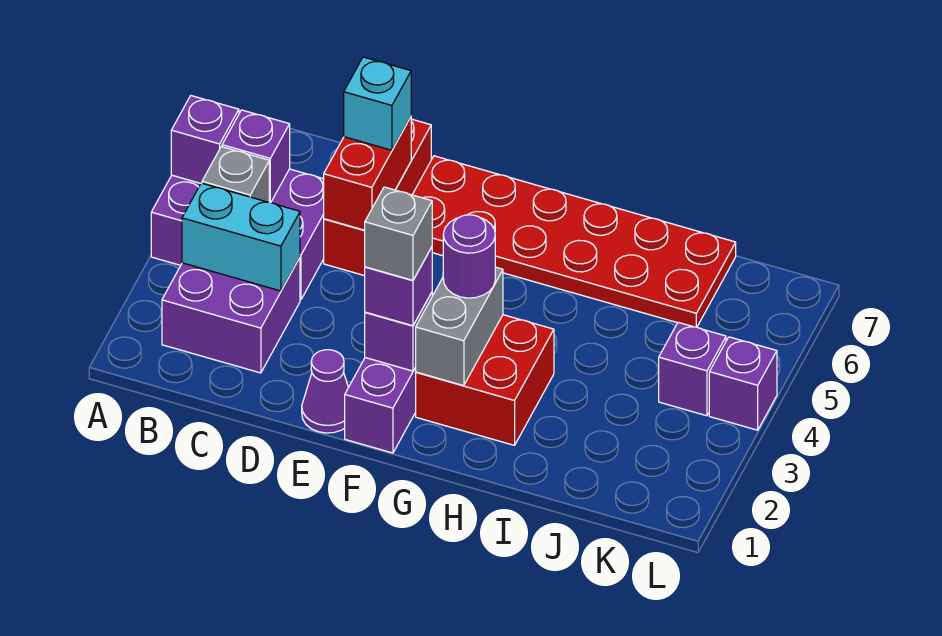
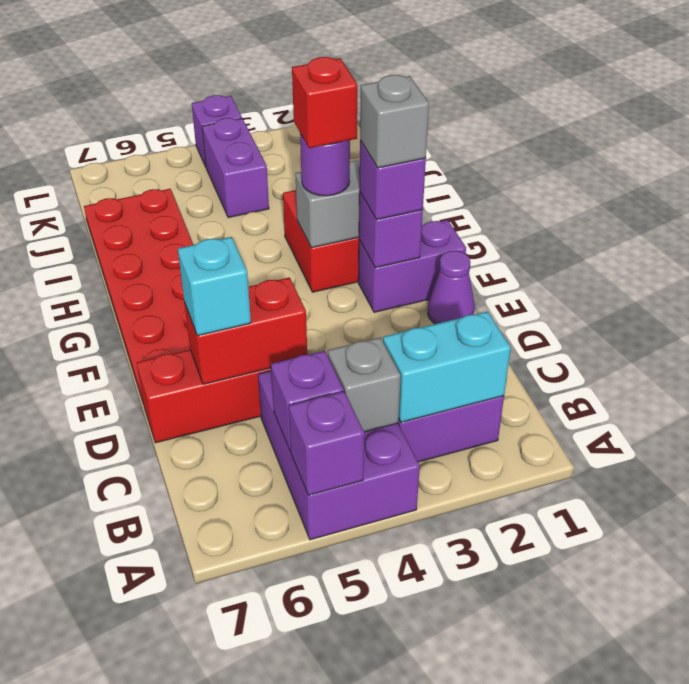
cyan brick B3:C3 level 2 -> cyan brick B2:B3 level 2
none -> red brick G3 level 4
purple brick K4 level 1 -> purple brick J4:K4 level 1

